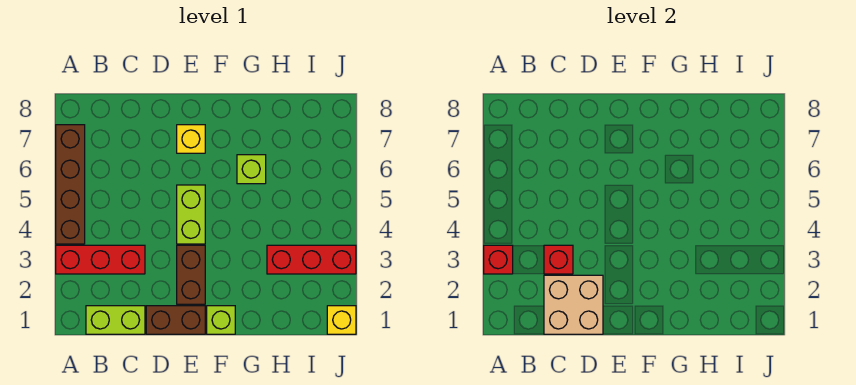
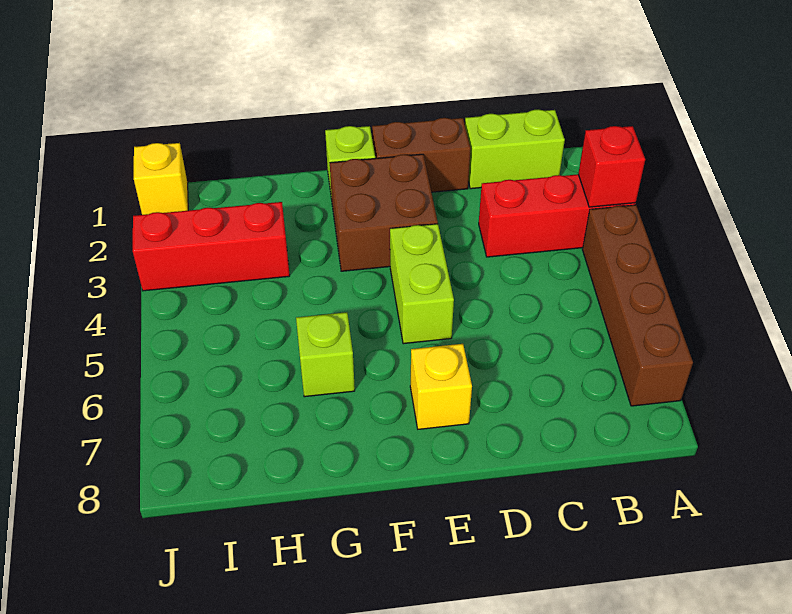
tan brick C1:D2 level 2 -> none
red brick C3 level 2 -> none
brown brick E2:E3 level 1 -> brown brick E2:F3 level 1

